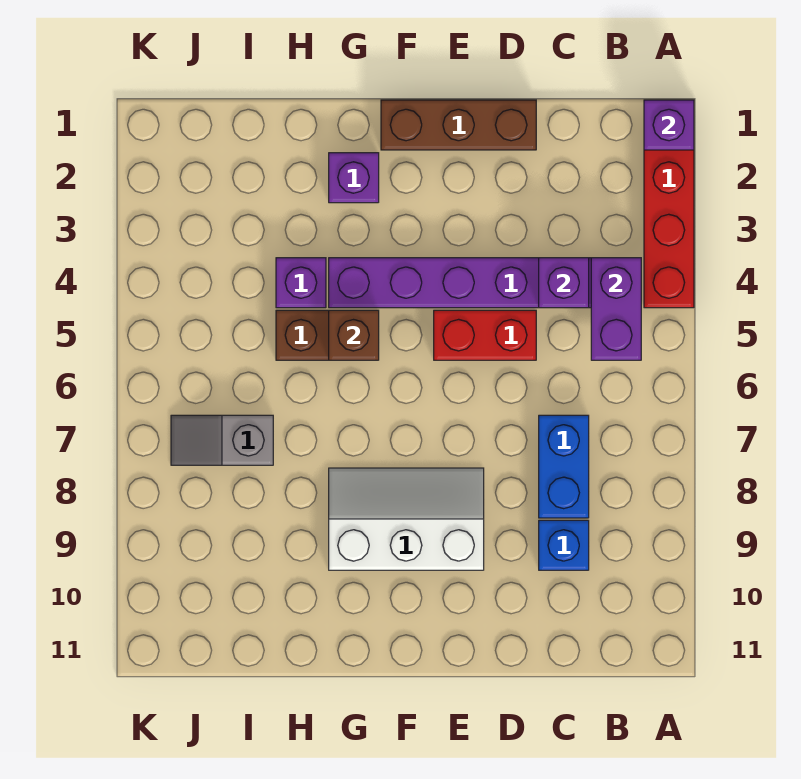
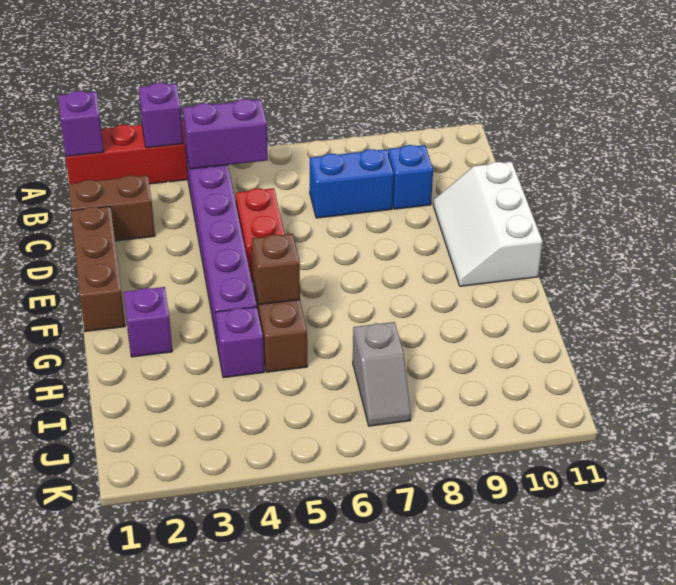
none -> brown brick C1:C2 level 1
purple brick C4 level 2 -> purple brick A3 level 2
white slope E8:G9 level 1 top 9 -> white slope D10:F11 level 1 top 11

